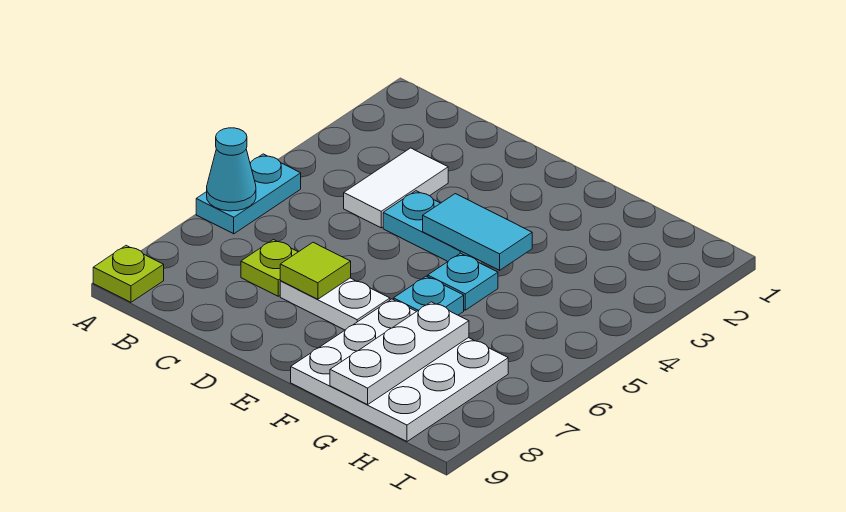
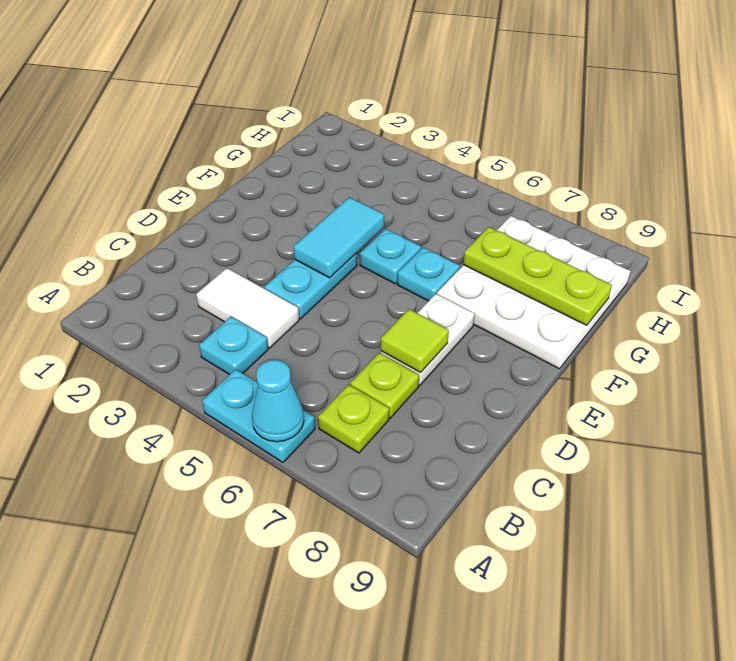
lime plate A9 level 1 -> lime plate B7 level 1
none -> cyan plate B4 level 1
white plate G7:G9 level 2 -> lime plate G7:G9 level 2

